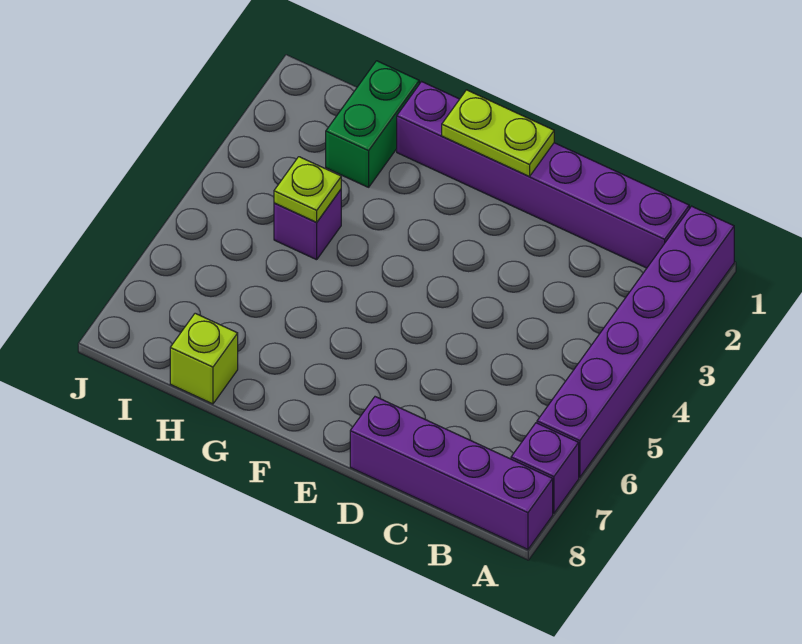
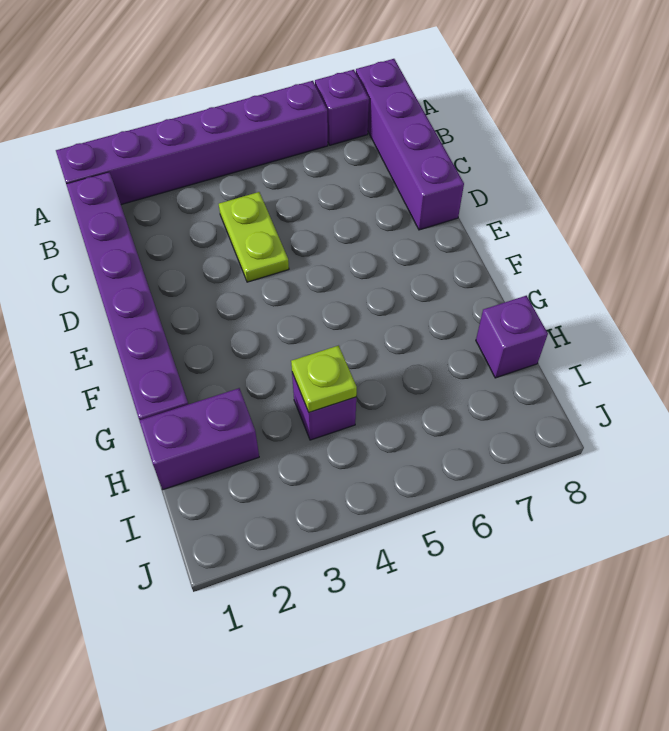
lime plate E1:F1 level 2 -> lime plate C4:D4 level 1
green brick H1:H2 level 1 -> purple brick H1:H2 level 1
lime brick H8 level 1 -> purple brick H8 level 1

